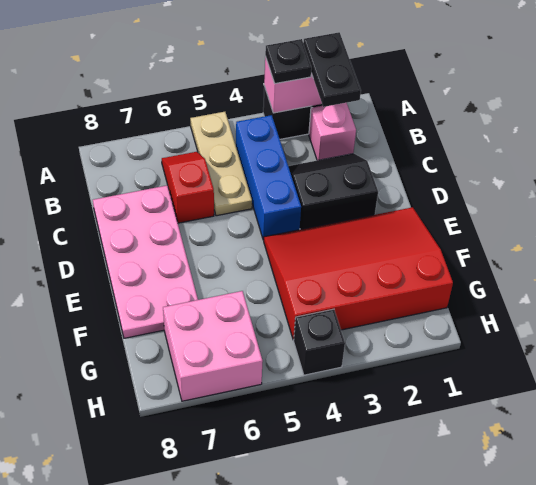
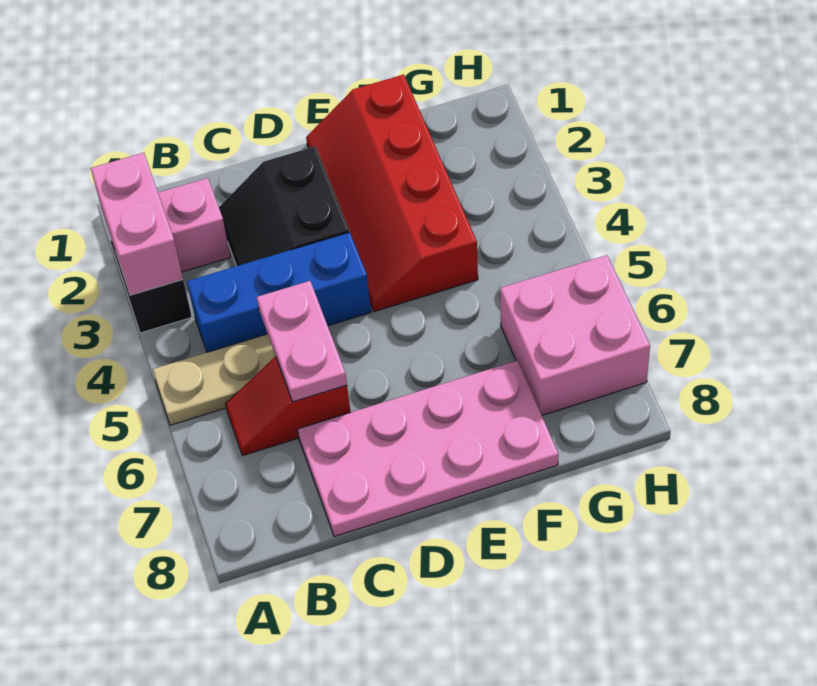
black plate A2:B2 level 3 -> none
black plate A3 level 3 -> none
none -> pink plate C5:C6 level 2
red slope E1:G4 level 1 top G -> red slope E1:F4 level 1 top F
black brick H4 level 1 -> none

